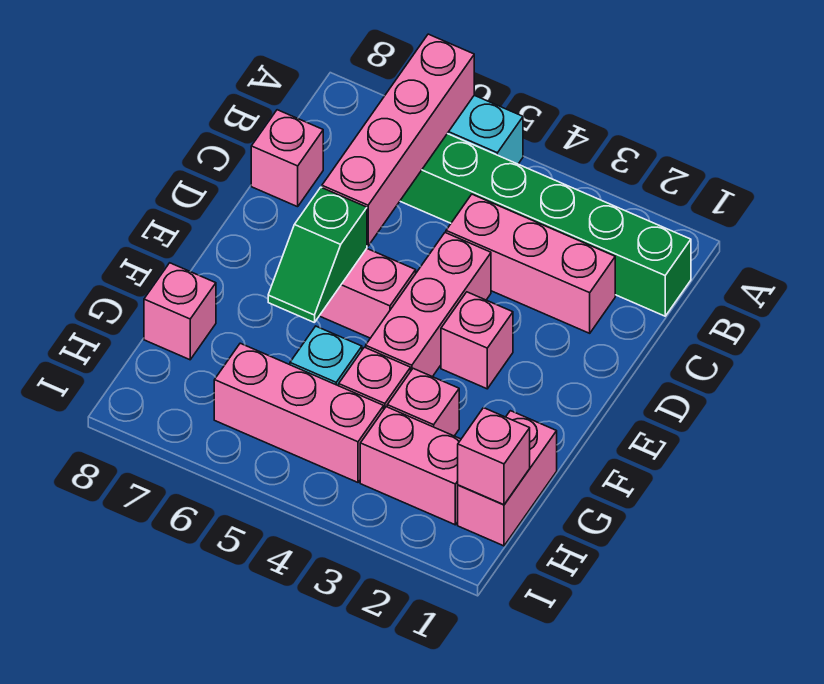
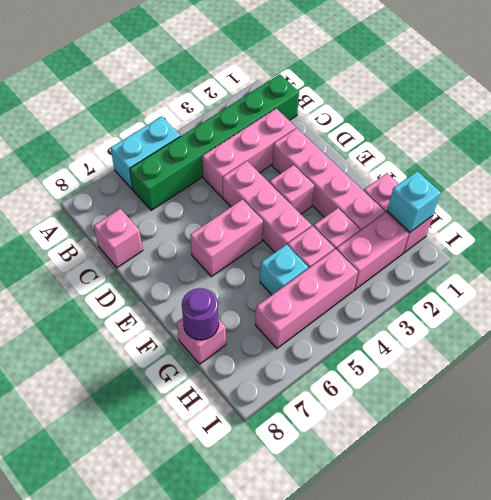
pink brick A6:D6 level 2 -> pink brick D2:G2 level 1
green slope E6:F6 level 2 top E -> none
none -> purple round brick G8 level 2
pink brick H1 level 2 -> cyan brick H1 level 2

